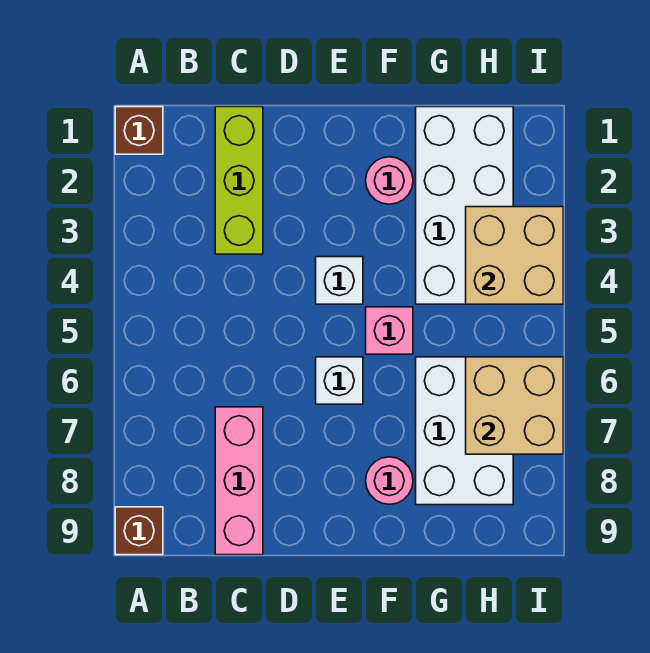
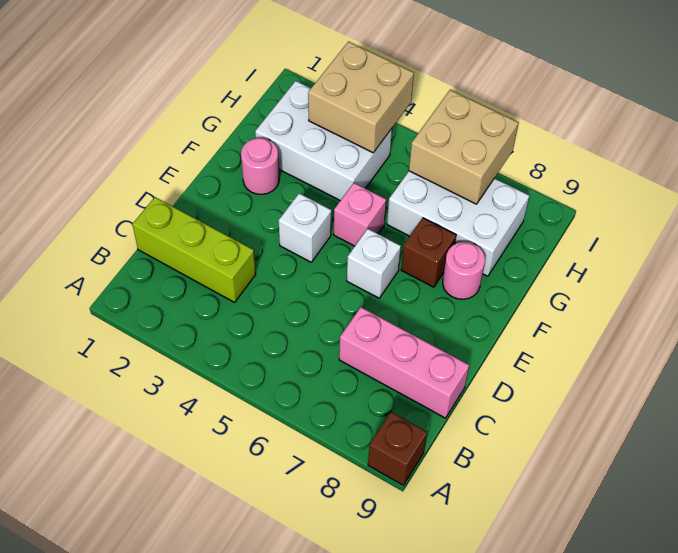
brown brick A1 level 1 -> brown brick F7 level 1
white brick G1:H4 level 1 -> white brick G2:H4 level 1

